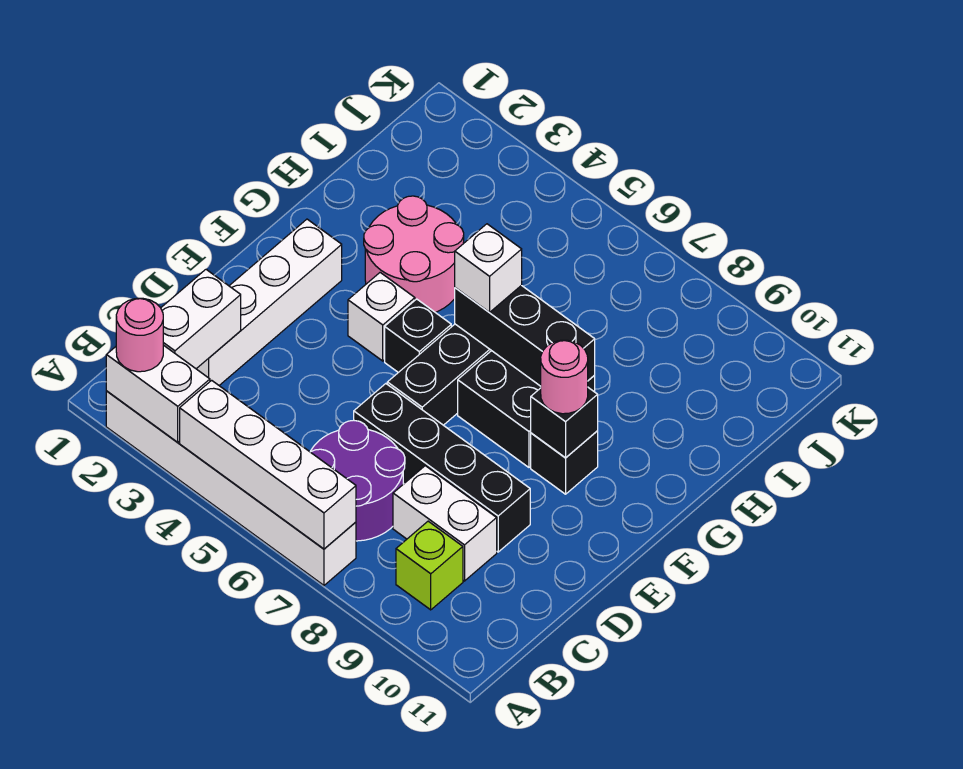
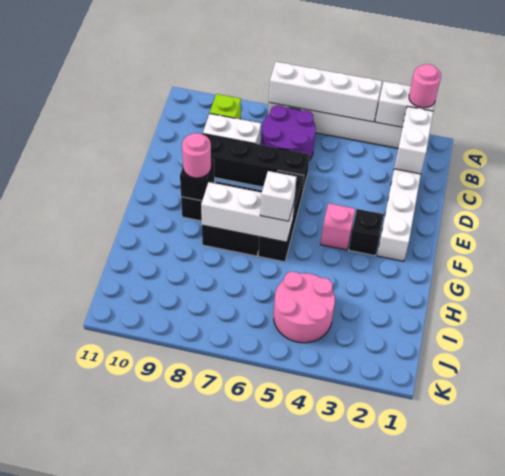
white brick F4 level 1 -> pink brick F4 level 1
black brick F5 level 1 -> black brick F3 level 1
pink round brick G3:H4 level 1 -> pink round brick I4:J5 level 1
black brick G6:G8 level 2 -> white brick G6:G8 level 2

